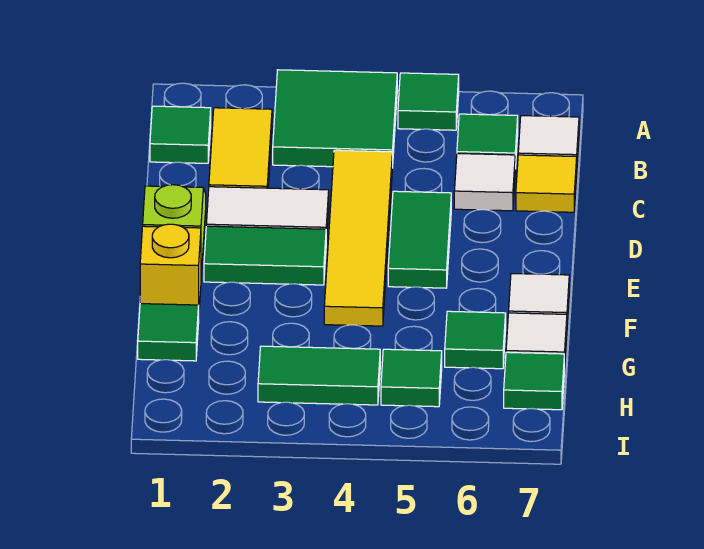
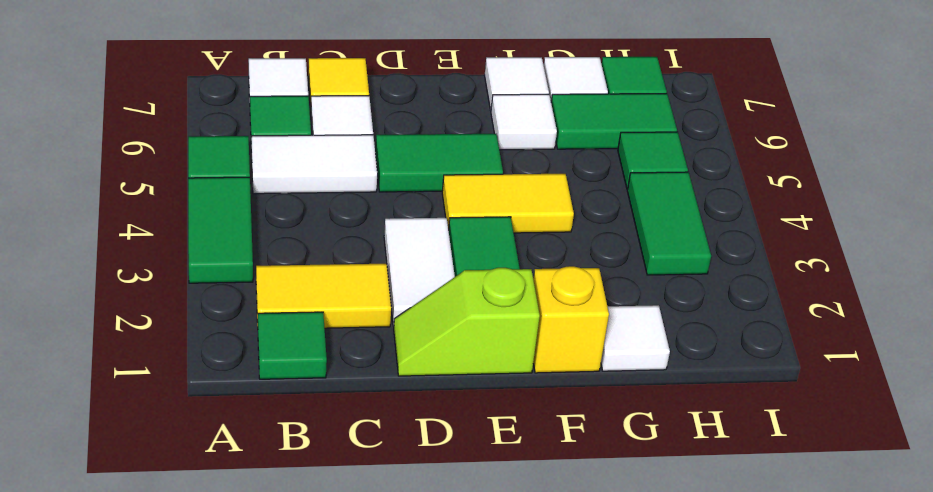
green tile A3:B4 level 1 -> green tile A3:A4 level 1
none -> white tile B5:C5 level 1
yellow tile C4:F4 level 1 -> yellow tile E4:F4 level 1
none -> white tile F6 level 1
green tile G1 level 1 -> white tile G1 level 1
green tile G6 level 1 -> green tile G6:H6 level 1

